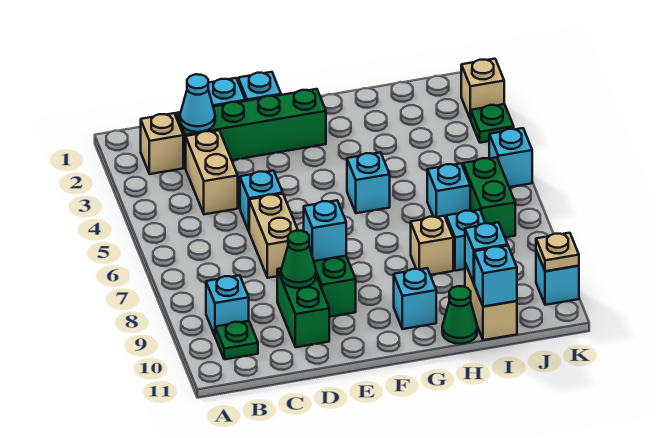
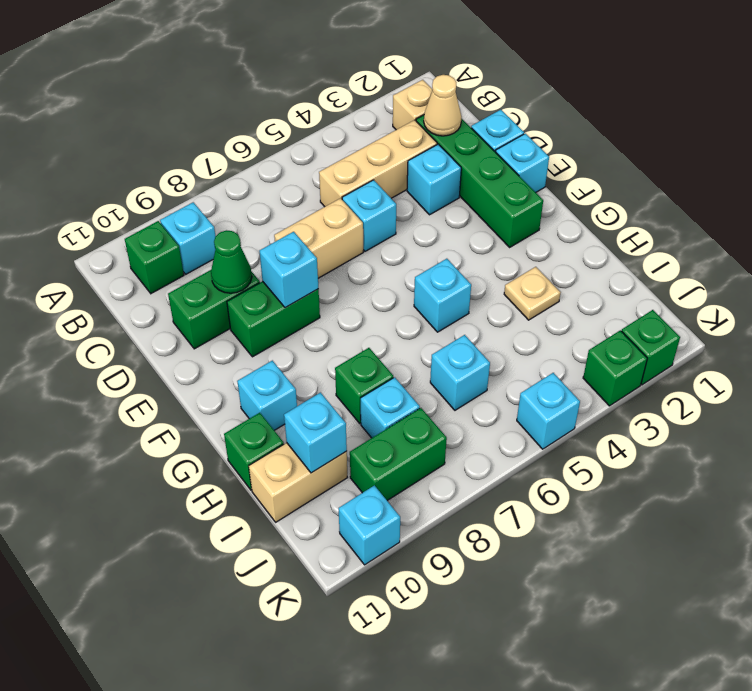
green plate B10 level 1 -> green brick B10 level 1
cyan cone C2 level 2 -> tan cone C2 level 2
tan brick C3:C4 level 1 -> tan brick C3:C5 level 1
tan brick H8 level 1 -> green brick H8 level 1
green cone H11 level 1 -> green brick H11 level 1
cyan brick I11 level 2 -> cyan brick D3 level 1
green brick J6:J7 level 1 -> green brick J8:J9 level 1
tan brick K2 level 1 -> green brick K2 level 1
green plate K3 level 1 -> green brick K3 level 1
tan plate K10 level 2 -> tan plate H3 level 1

